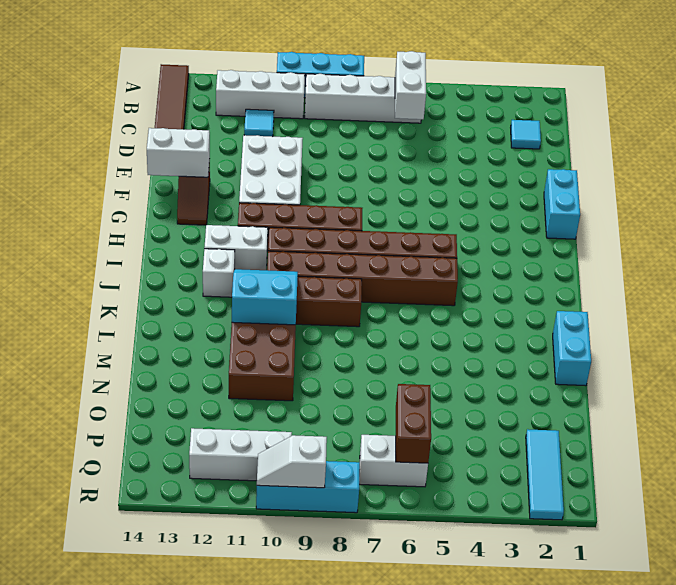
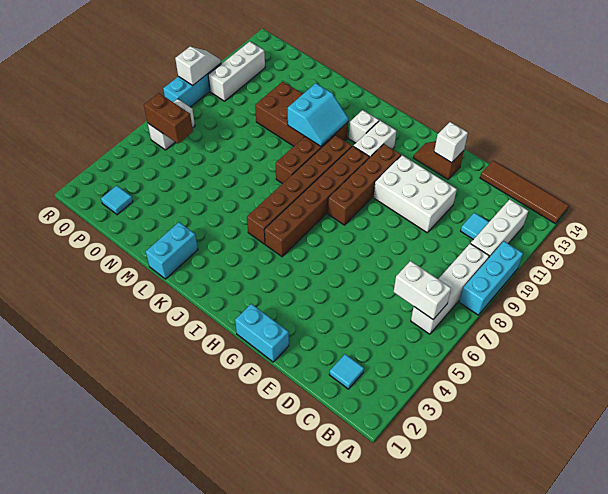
white brick F13:F14 level 2 -> white brick F13 level 2
cyan brick L1:M1 level 1 -> cyan brick L1:L2 level 1
cyan tile P2:R2 level 1 -> cyan tile P2 level 1

